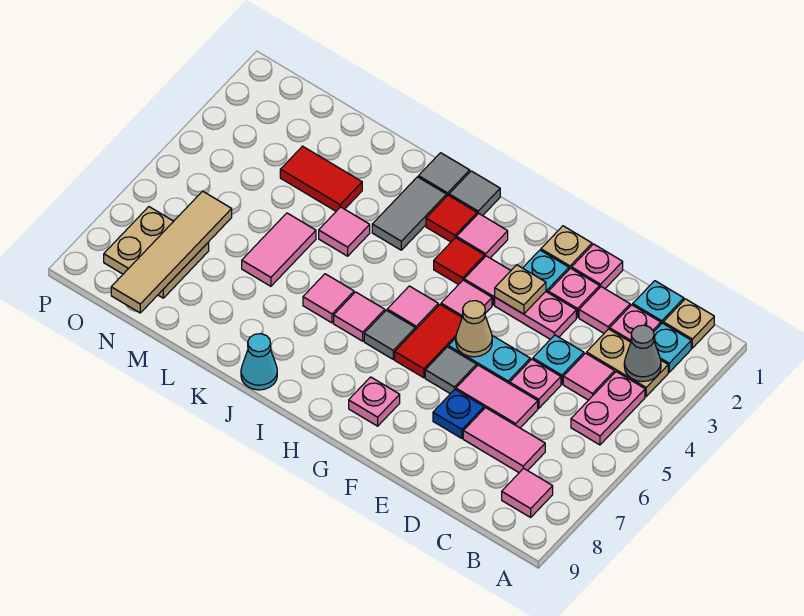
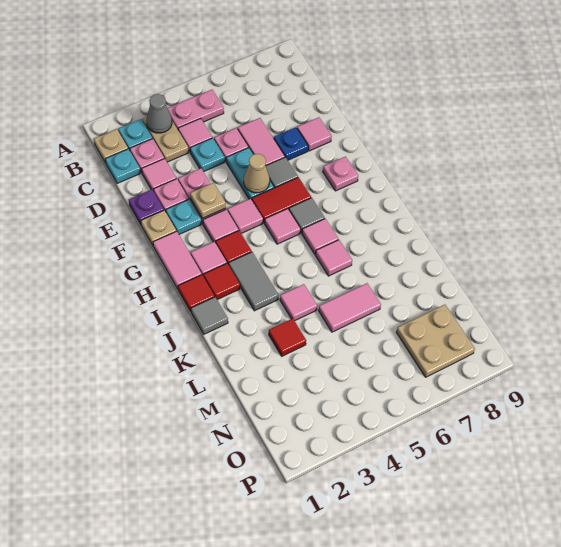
pink tile B8 level 1 -> pink tile E8 level 1
pink tile C7:D7 level 1 -> pink tile G1:H1 level 1
pink plate E1 level 1 -> purple plate E1 level 1
grey tile I1 level 1 -> red tile I1 level 1
grey tile J2:J3 level 1 -> grey tile I3:J3 level 1
cyan cone J9 level 1 -> none
red tile L3:M3 level 1 -> red tile L3 level 1
tan tile N6:N9 level 2 -> none

